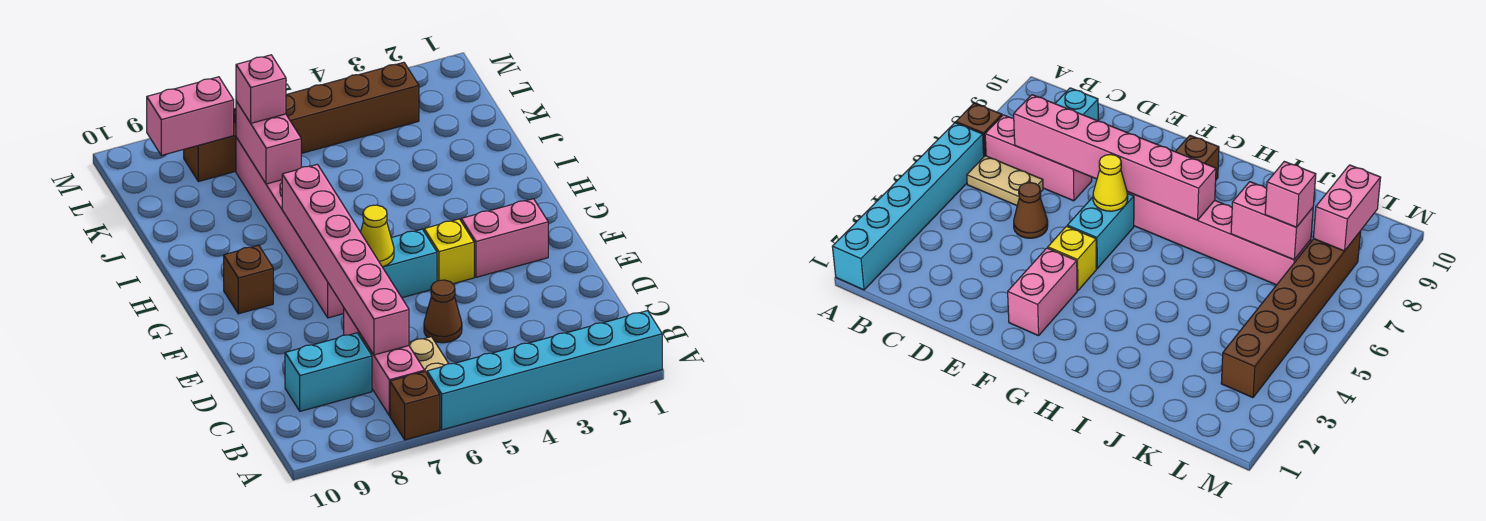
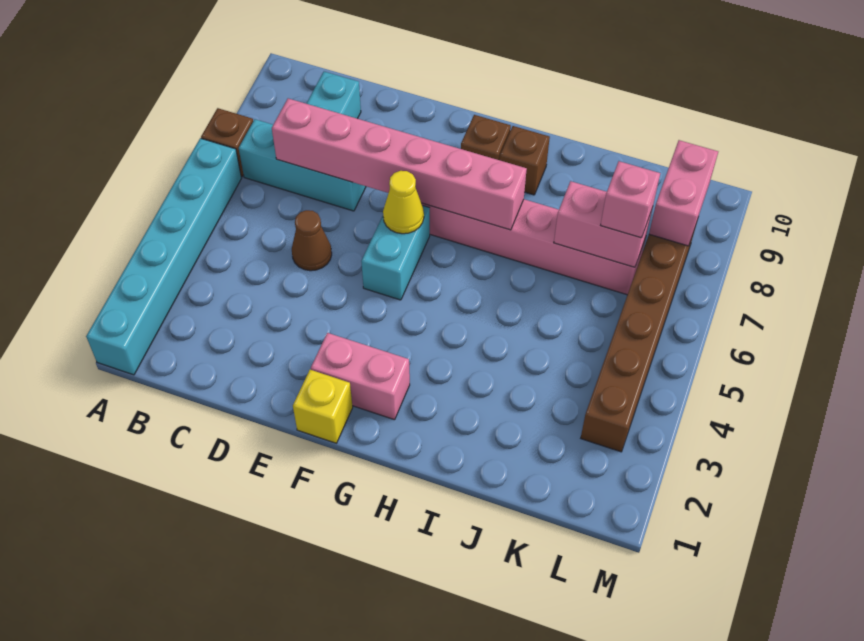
tan plate B6:C6 level 1 -> none
pink brick B7:D7 level 1 -> cyan brick B7:D7 level 1
pink brick F2:F3 level 1 -> pink brick F2:G2 level 1
yellow brick F4 level 1 -> yellow brick F1 level 1
none -> brown brick H9 level 1

